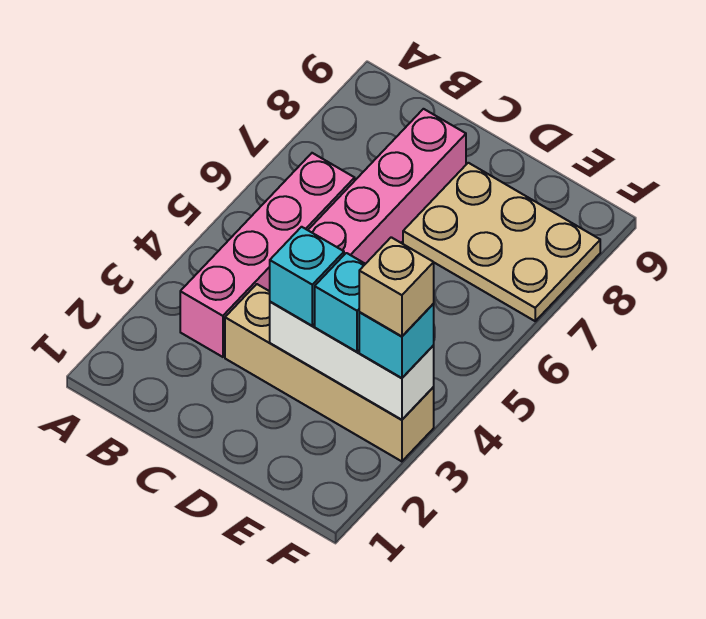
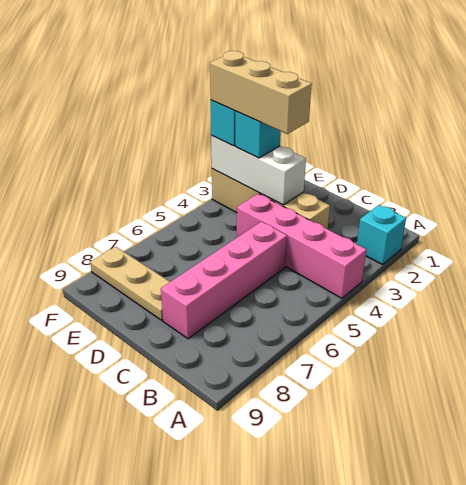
pink brick B3:B6 level 1 -> pink brick A4:D4 level 1
cyan brick D3 level 3 -> cyan brick A2 level 1
tan plate D7:F8 level 1 -> tan plate D8:F8 level 1
tan brick F3 level 4 -> tan brick D3:F3 level 4

